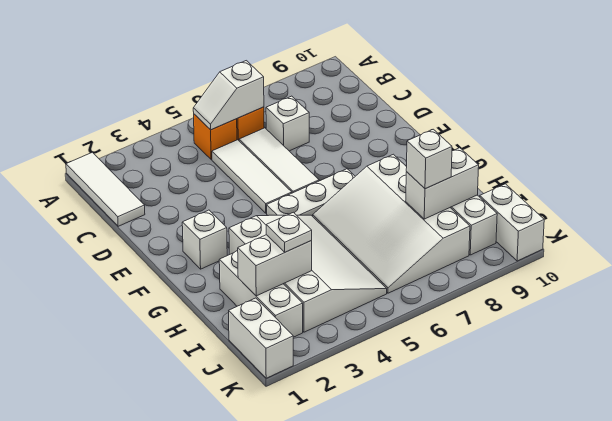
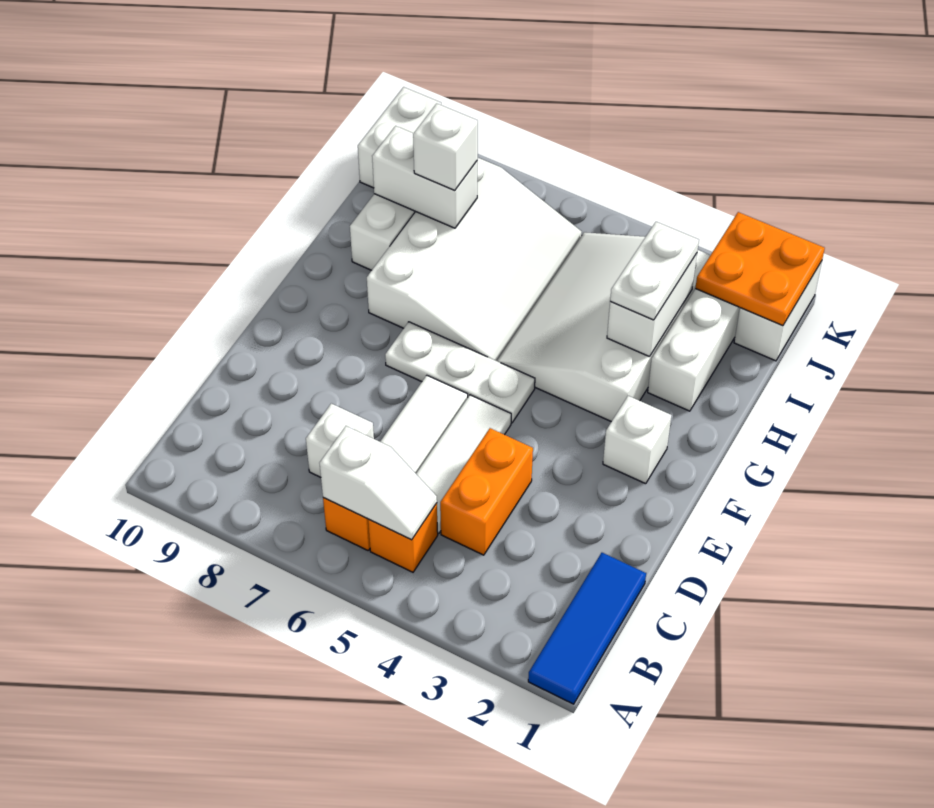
white tile A1:C1 level 1 -> blue tile A1:C1 level 1
none -> orange brick C4:D4 level 1
white brick I2:I3 level 2 -> white brick H3:I3 level 2
white plate I3 level 3 -> white plate H3:I3 level 3
none -> orange plate J1:K2 level 2

